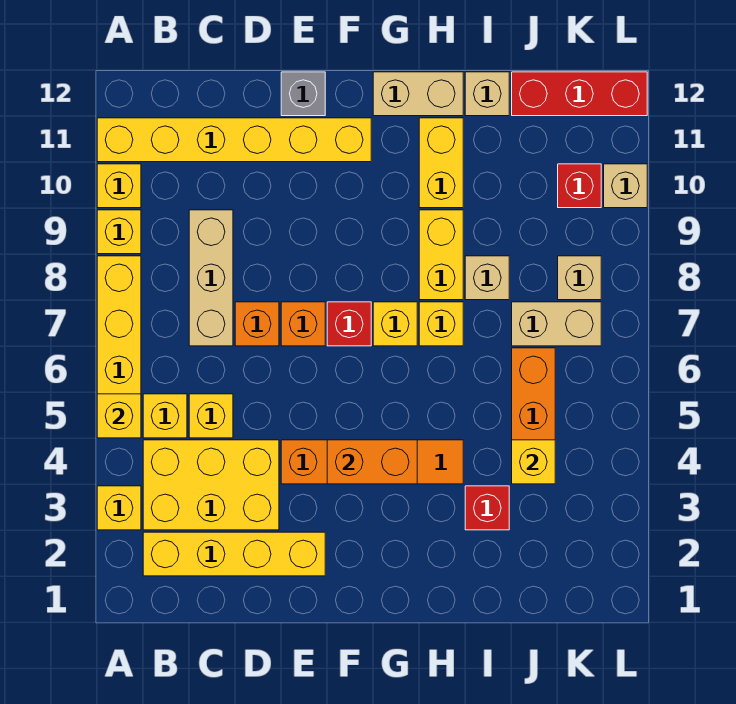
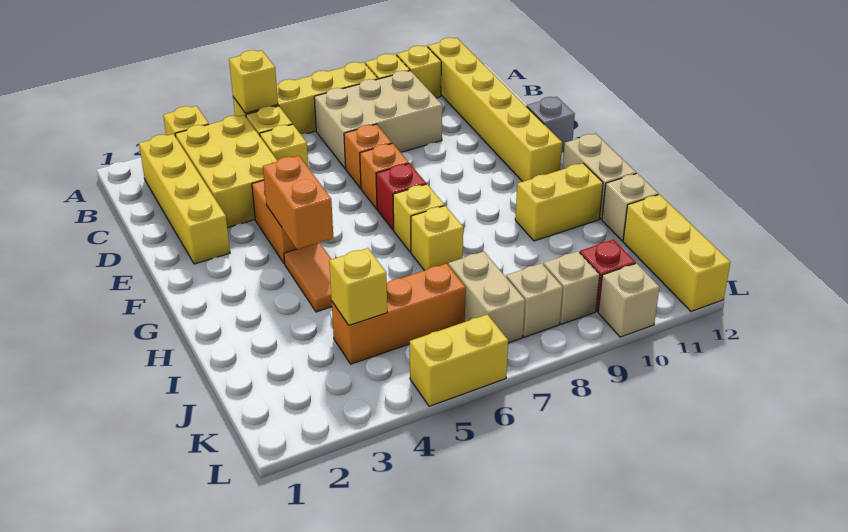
tan brick C7:C9 level 1 -> tan brick B7:C9 level 1
yellow brick H8:H9 level 1 -> yellow brick L5:L6 level 1
red brick I3 level 1 -> none
tan brick I8 level 1 -> tan brick K9 level 1
red brick J12:L12 level 1 -> yellow brick J12:L12 level 1

